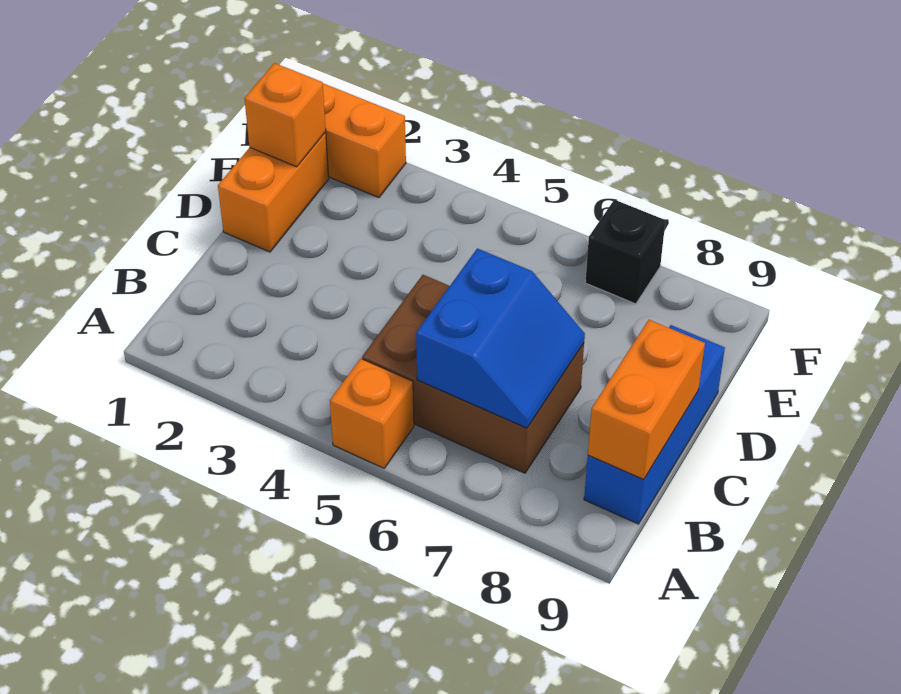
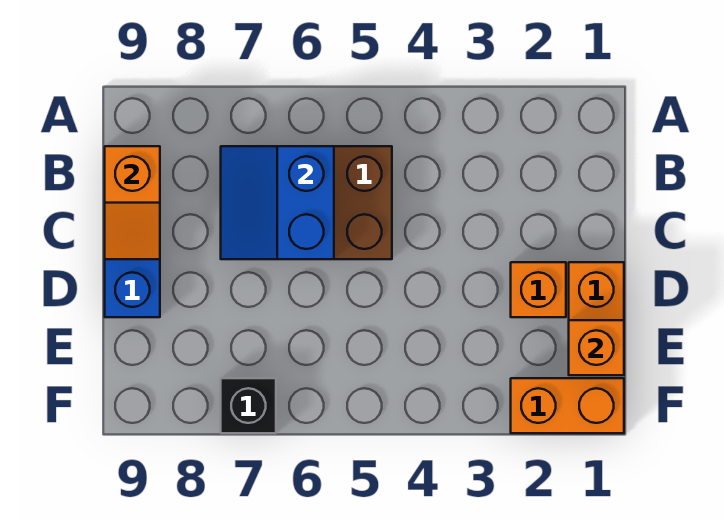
orange brick A5 level 1 -> orange brick D2 level 1
orange brick B9:C9 level 2 -> orange slope B9:C9 level 2 top B

